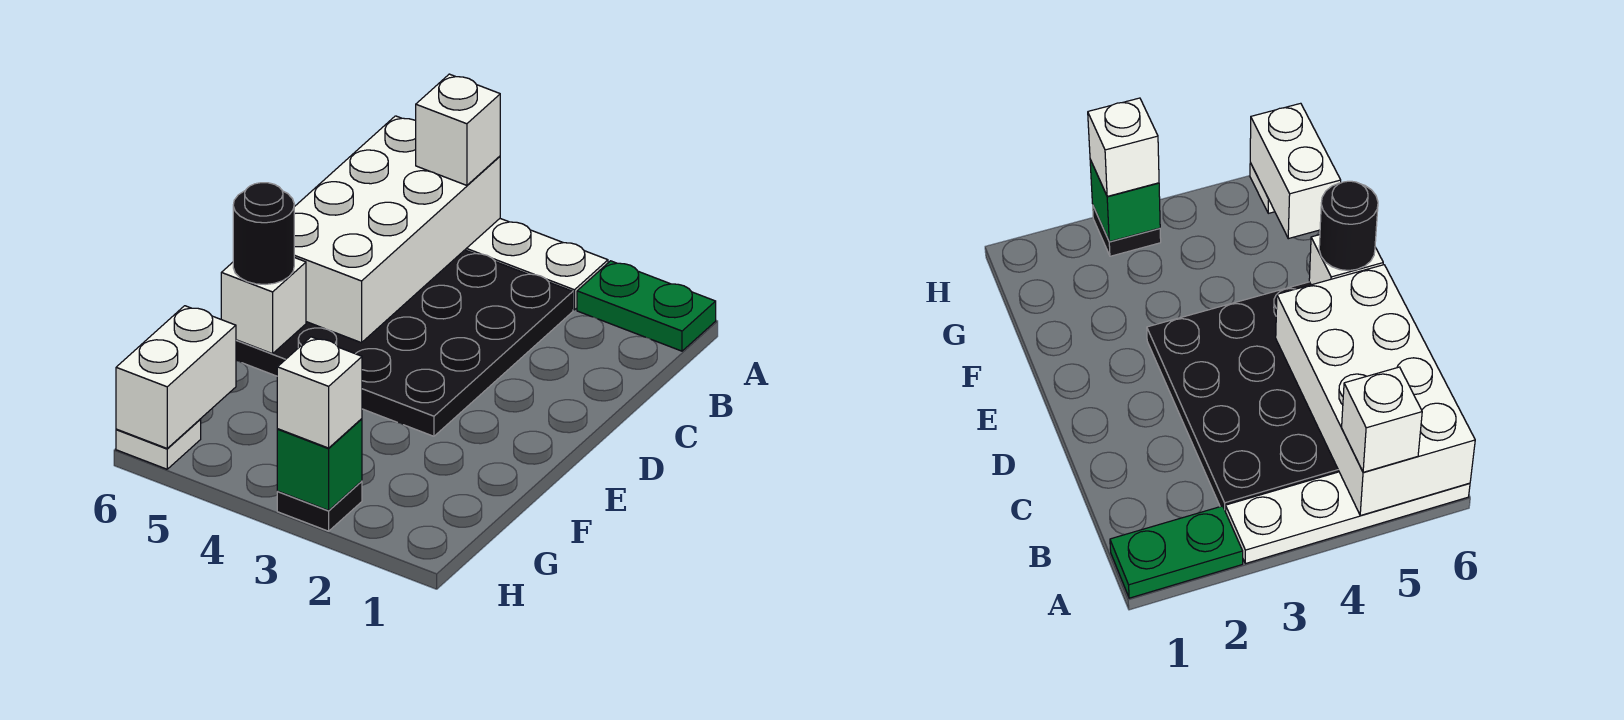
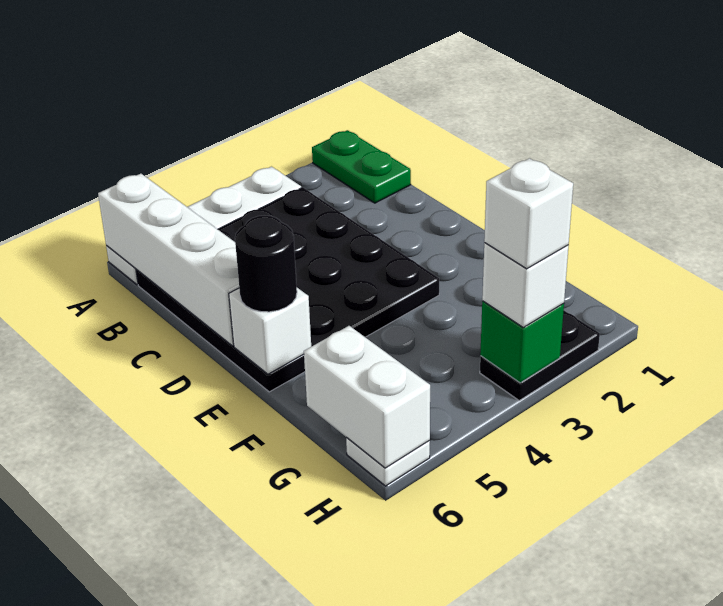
green plate A1:A2 level 1 -> green plate A1:B1 level 1
white brick A5:D6 level 2 -> white brick A6:D6 level 2
white brick A5 level 3 -> white brick H3 level 4
black plate H3 level 1 -> black plate H2:H3 level 1

